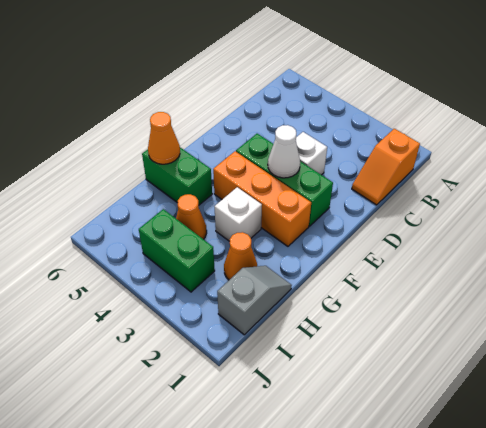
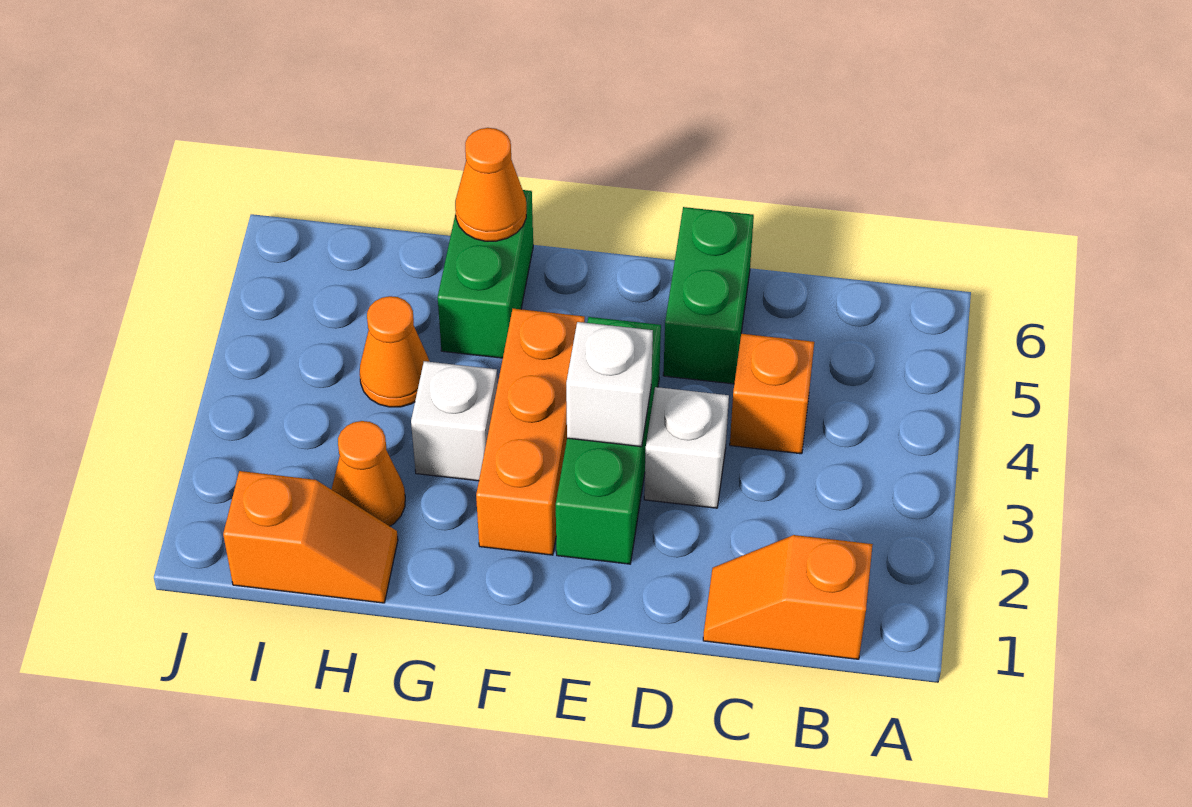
none -> orange brick C4 level 1
white cone E3 level 2 -> white brick E3 level 2
grey slope H1:I1 level 1 top I -> orange slope H1:I1 level 1 top I
green brick I3:I4 level 1 -> green brick D5:D6 level 1

